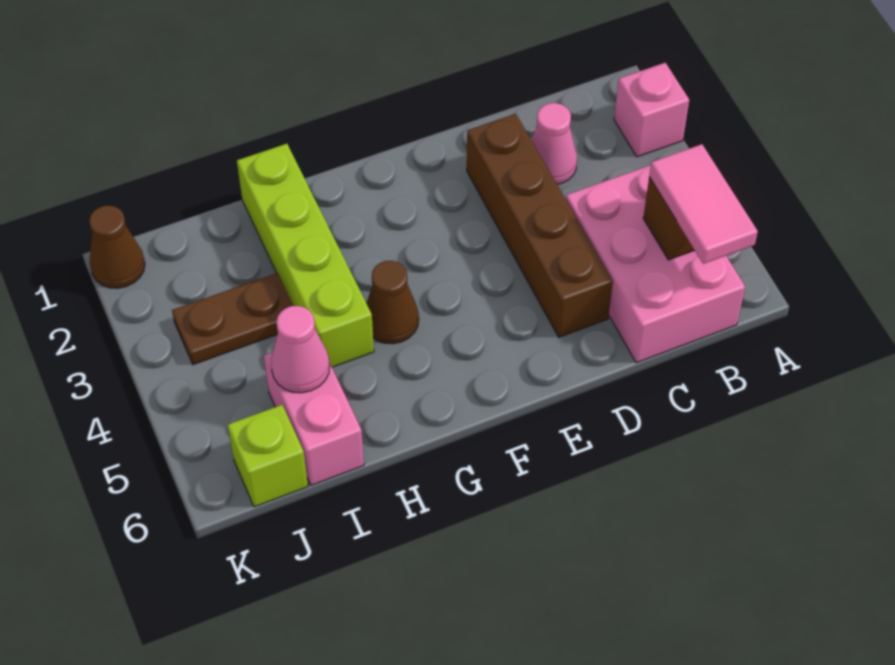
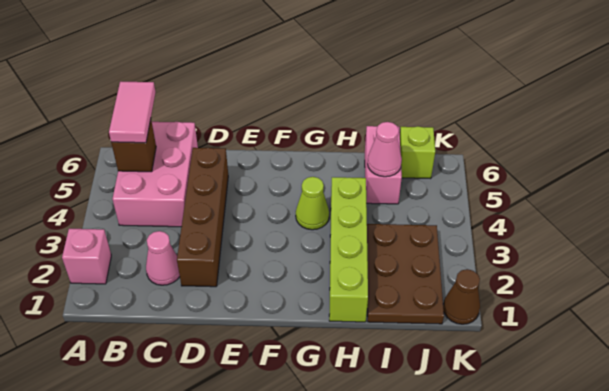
brown cone G4 level 1 -> lime cone G4 level 1
brown plate I3:J3 level 1 -> brown plate I1:J3 level 1

